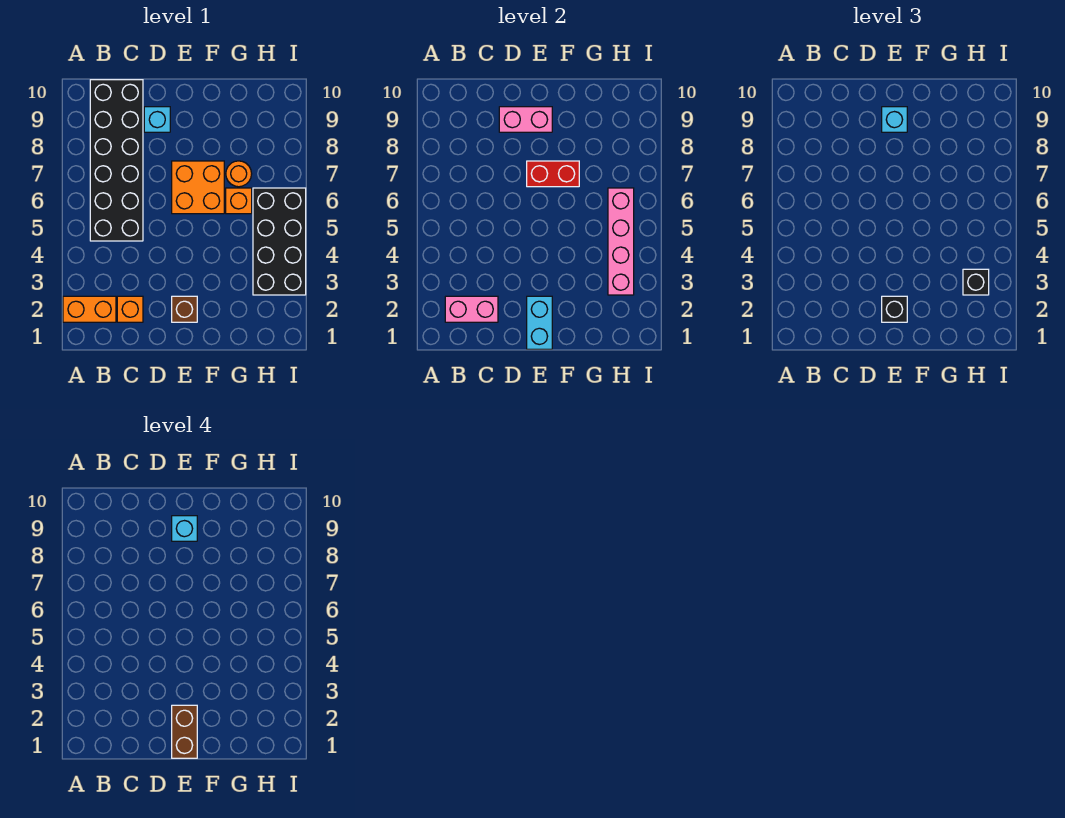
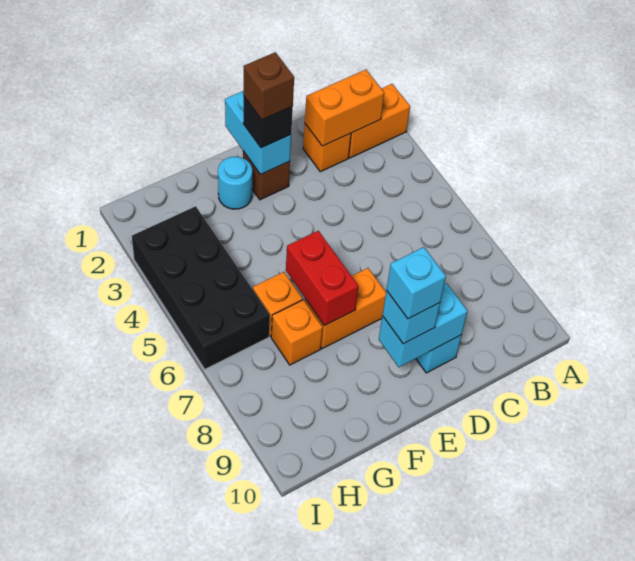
pink brick B2:C2 level 2 -> orange brick B2:C2 level 2
black brick B5:C10 level 1 -> none
pink brick D9:E9 level 2 -> cyan brick D9:E9 level 2
brown brick E1:E2 level 4 -> brown brick E2 level 4
orange brick E6:F7 level 1 -> orange brick E7:F7 level 1
red brick E7:F7 level 2 -> red brick F6:F7 level 2
none -> cyan round brick F2 level 1
orange round brick G7 level 1 -> orange brick G7 level 1
pink brick H3:H6 level 2 -> none
black brick H3 level 3 -> none

